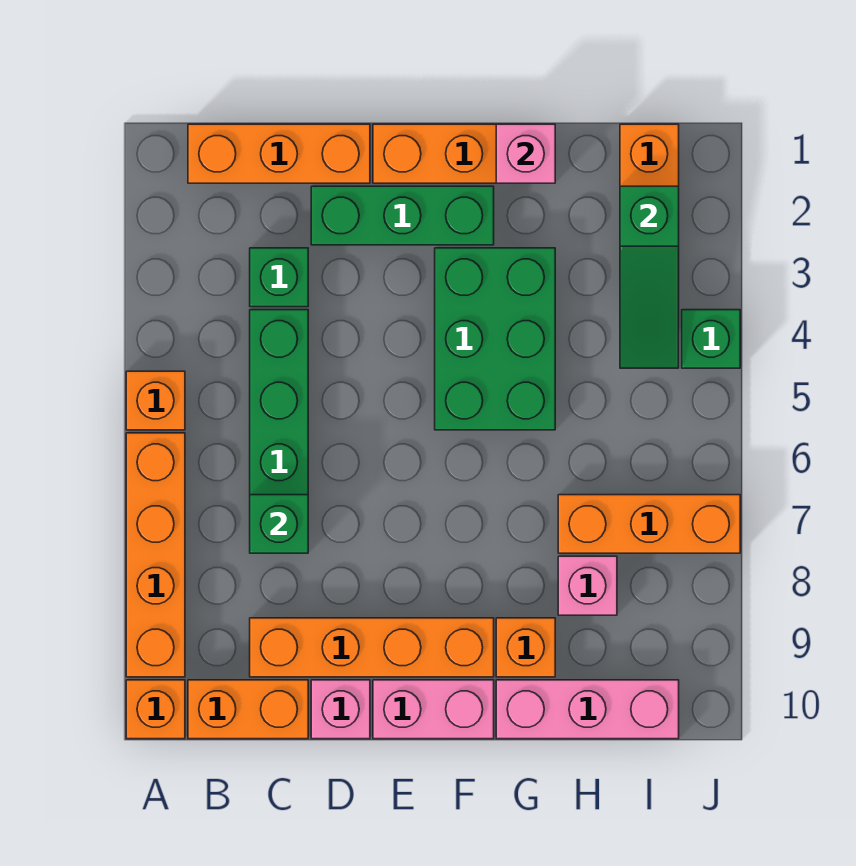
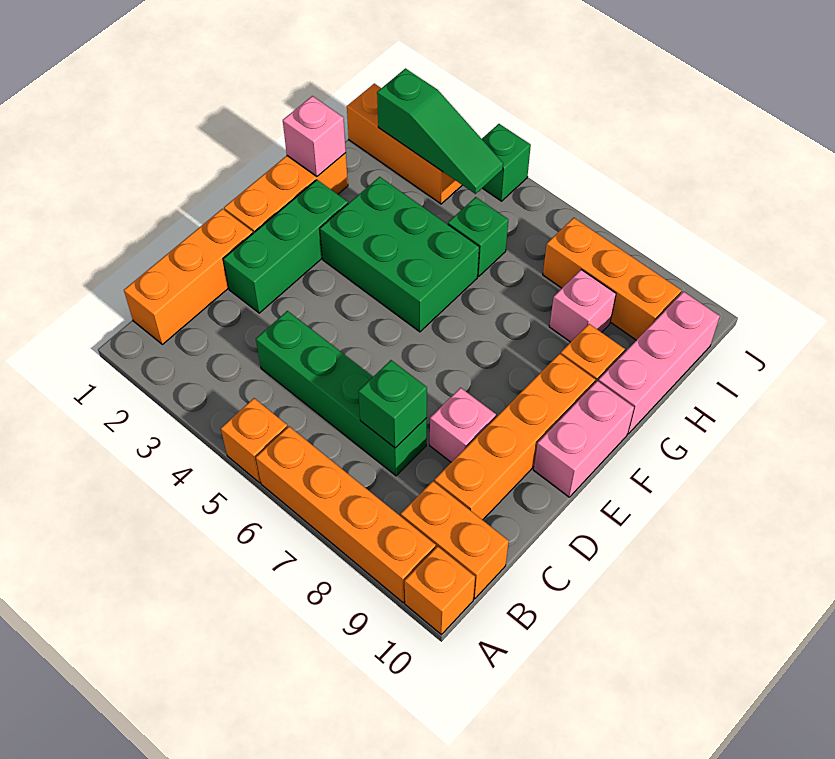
orange brick B10:C10 level 1 -> orange brick B9:B10 level 1
green brick C3 level 1 -> green brick H5 level 1
pink brick D10 level 1 -> pink brick D8 level 1
orange brick H7:J7 level 1 -> orange brick I7:I9 level 1

